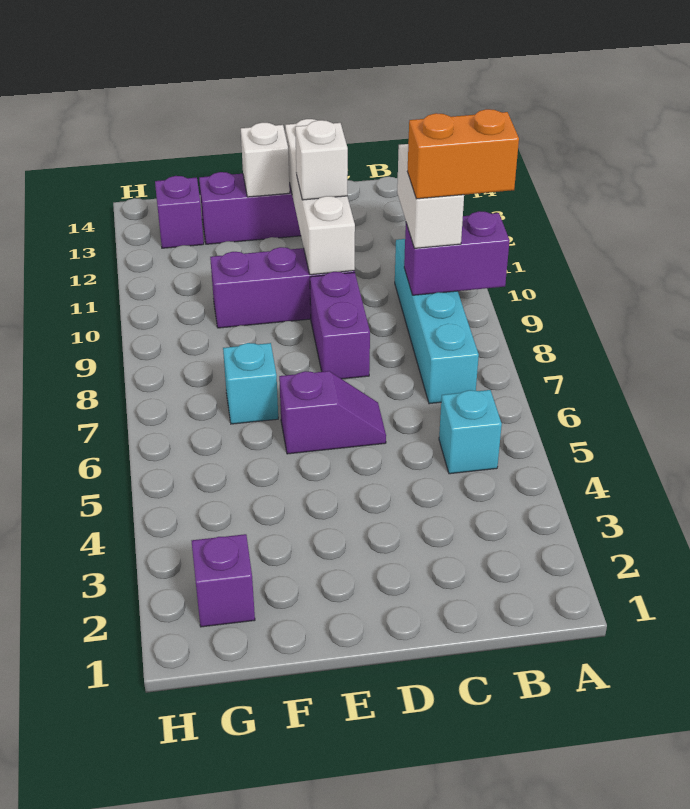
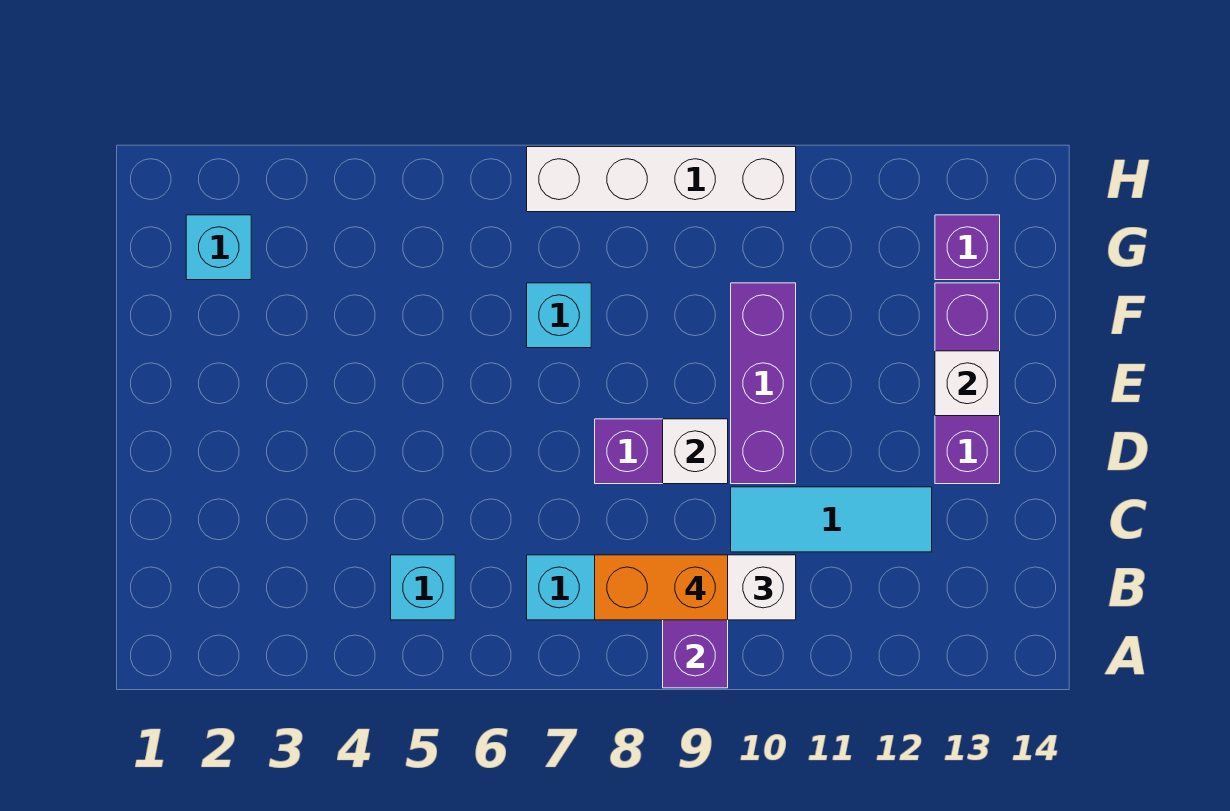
orange brick A9:B9 level 4 -> orange brick B8:B9 level 4
none -> cyan tile C10:C12 level 1
purple slope D6:E6 level 1 top E -> none
white brick D10:D13 level 2 -> white brick H7:H10 level 1
white brick D11 level 3 -> white brick D9 level 2
purple brick G2 level 1 -> cyan brick G2 level 1

